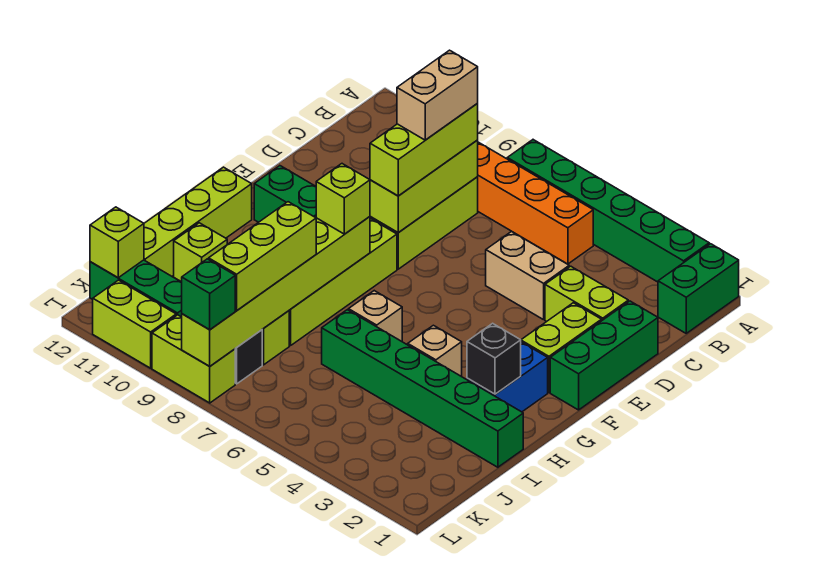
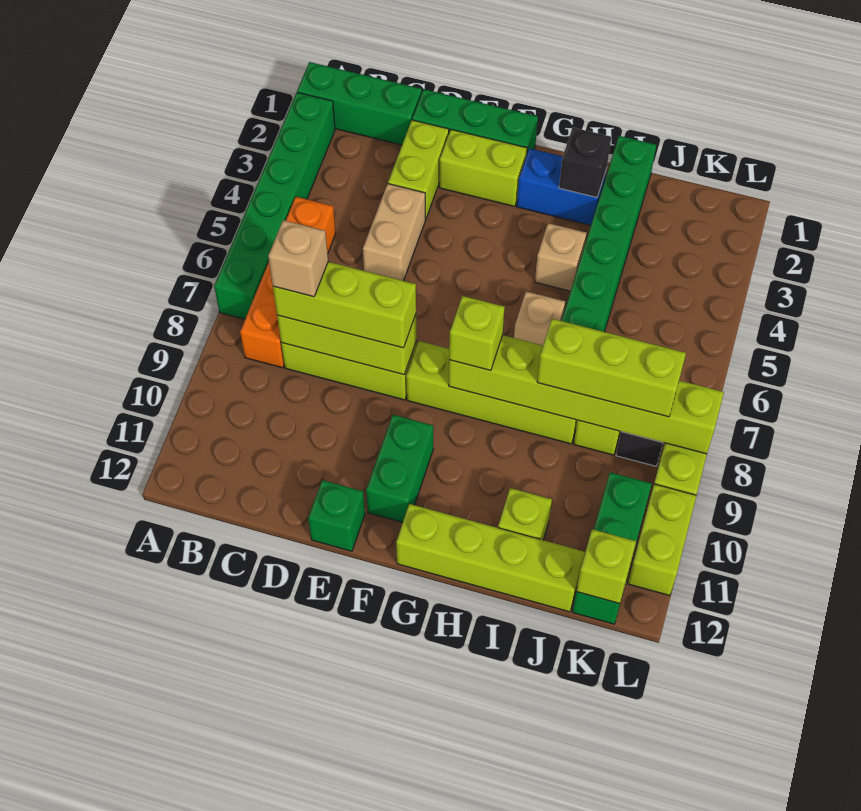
green brick A1:B1 level 1 -> green brick A1:C1 level 1
tan brick C8:D8 level 4 -> tan brick C8 level 4
green brick L8 level 3 -> green brick E12 level 1

